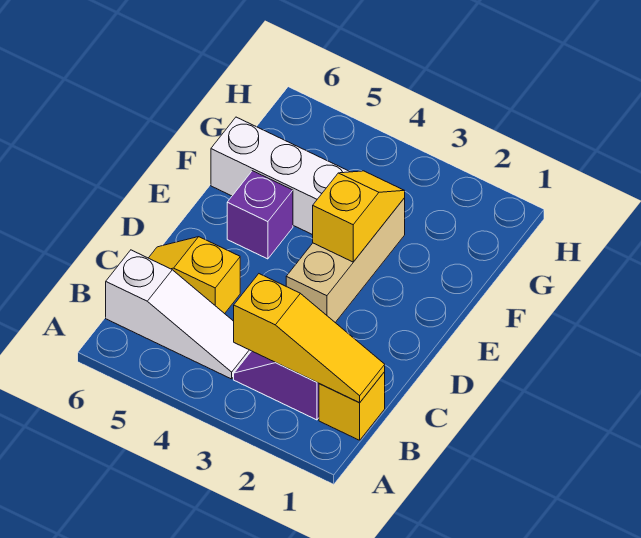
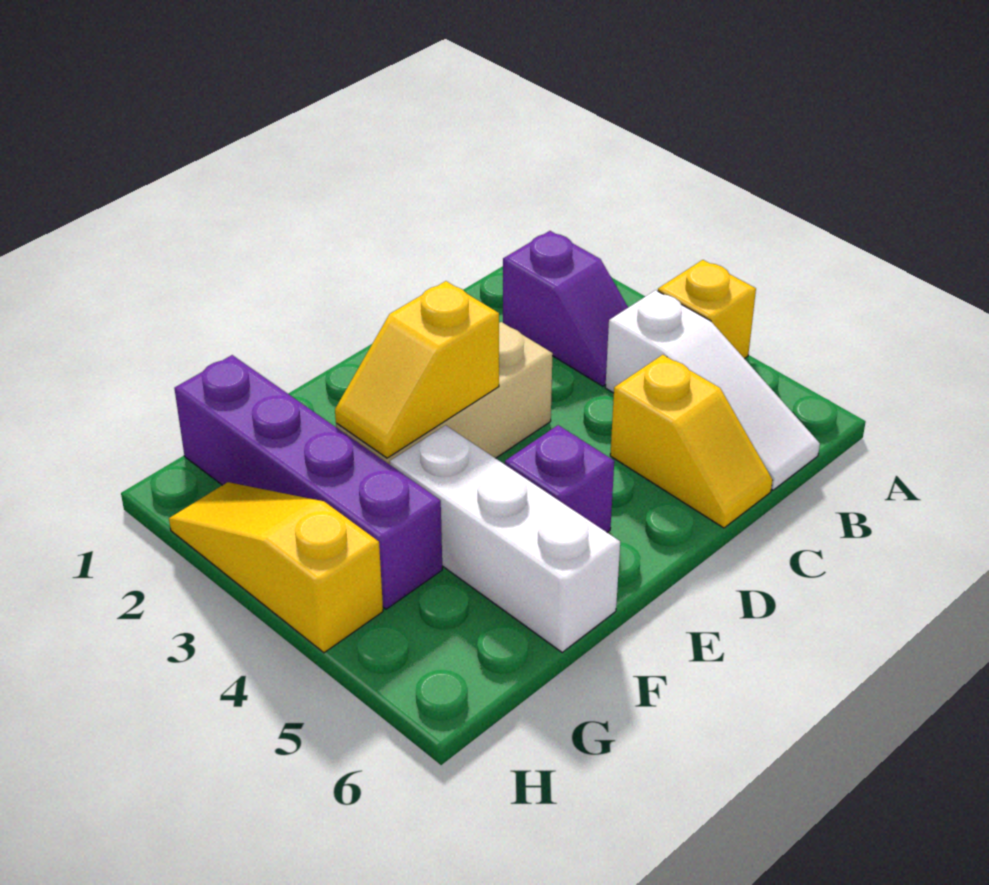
yellow brick B1 level 1 -> yellow brick A4 level 1
yellow slope B1:B3 level 2 top 3 -> yellow slope H2:H4 level 1 top 4
white slope B4:B6 level 1 top 6 -> white slope B4:B6 level 1 top 4
none -> purple brick G1:G4 level 1

